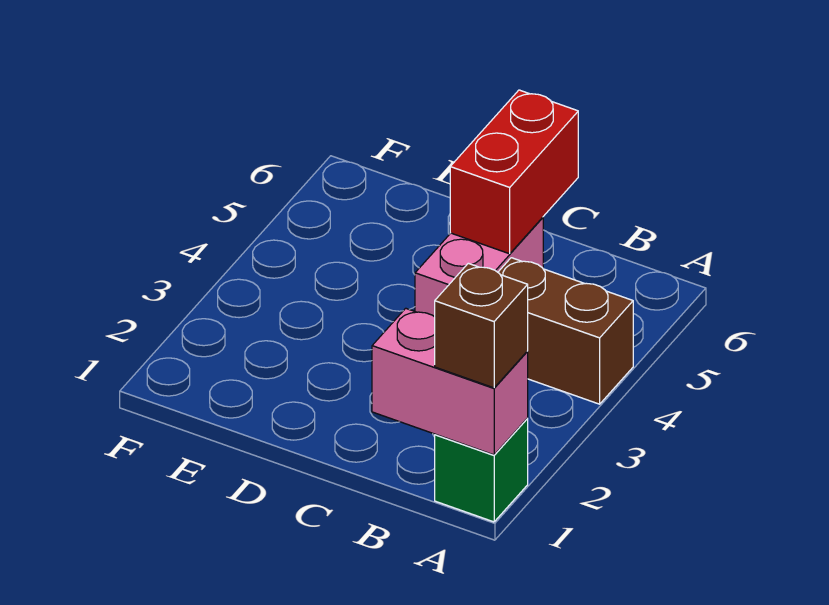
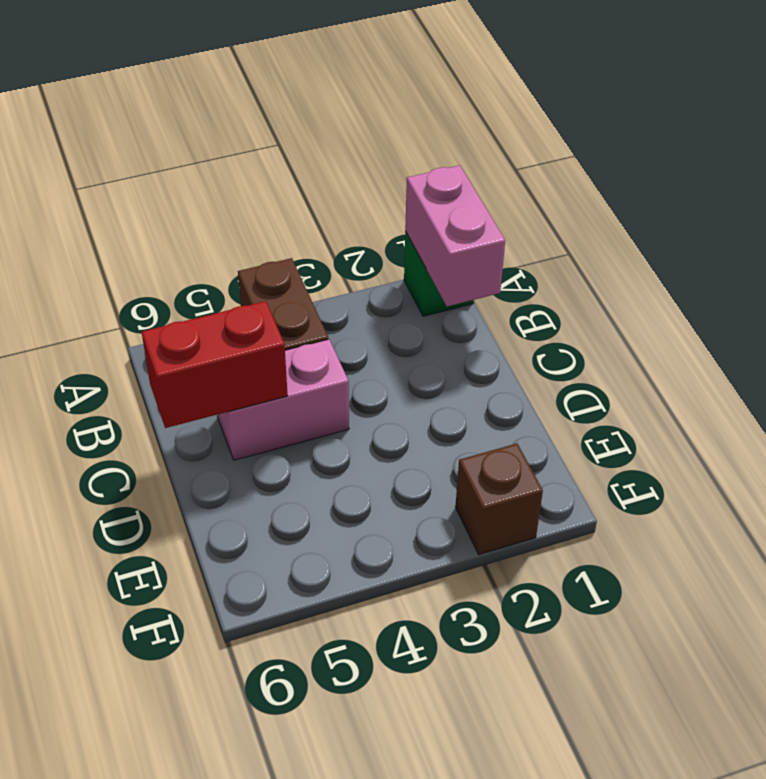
brown brick A1 level 3 -> brown brick F2 level 1

